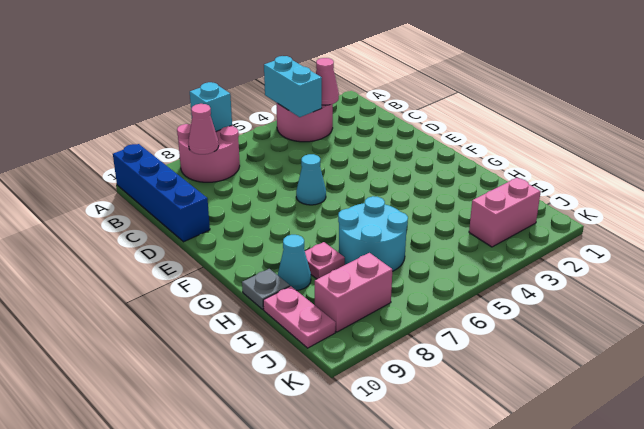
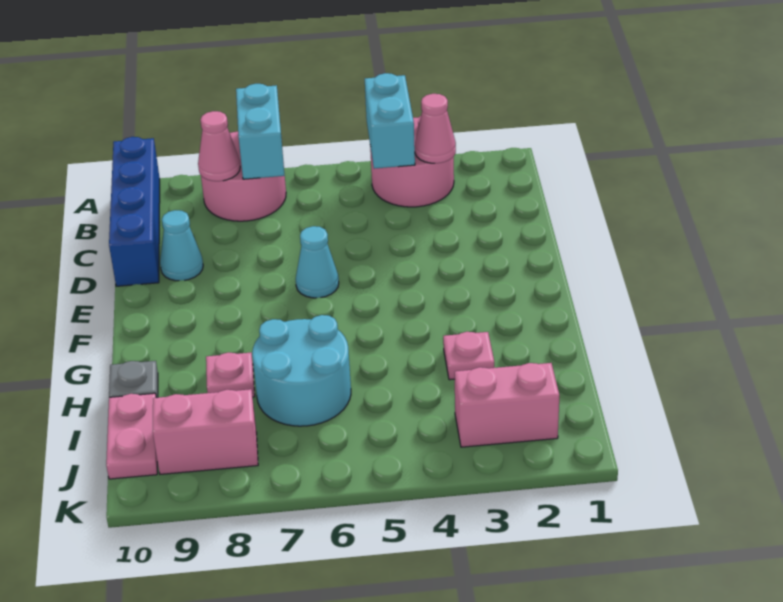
cyan brick A7 level 2 -> cyan brick A7:B7 level 2
none -> pink plate H3 level 1
cyan cone H9 level 1 -> cyan cone D9 level 1

